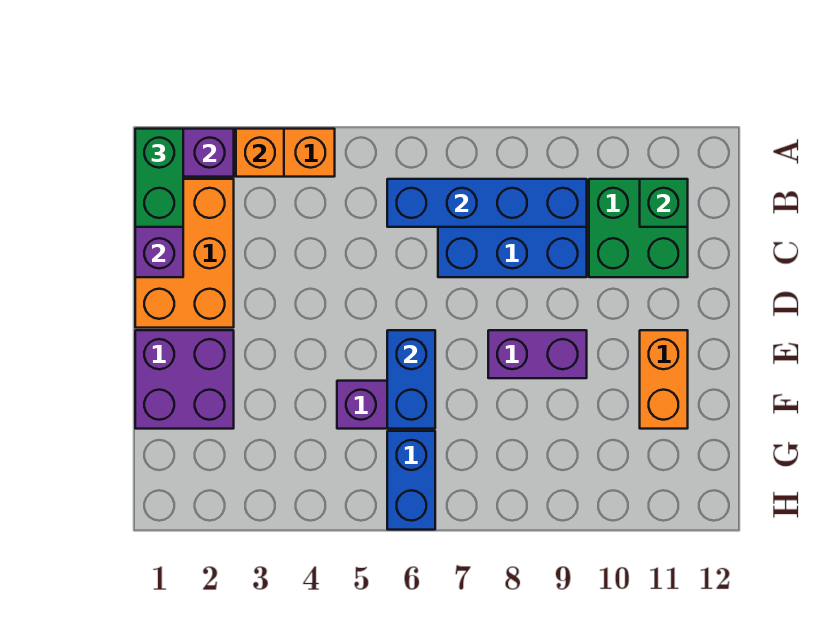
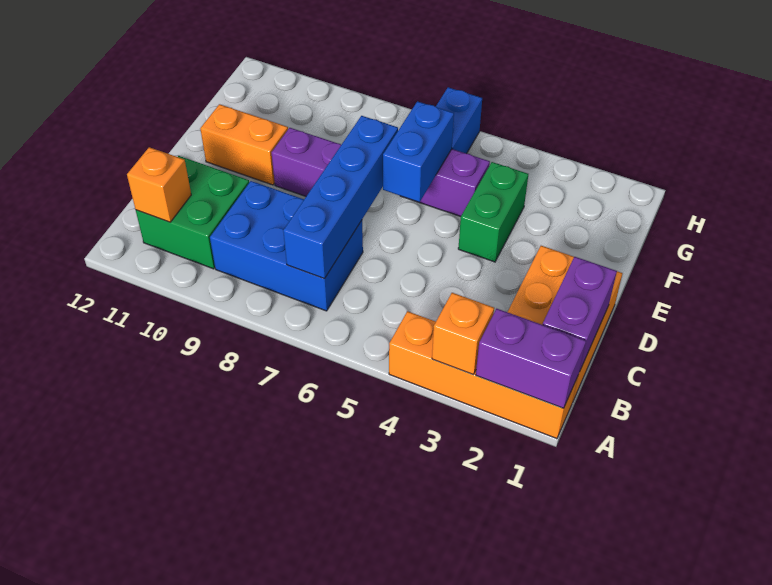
green brick A1:B1 level 3 -> green brick E4:F4 level 1
blue brick B6:B9 level 2 -> blue brick B7:E7 level 2
green brick B11 level 2 -> orange brick B11 level 2
purple brick E1:F2 level 1 -> none
orange brick E11:F11 level 1 -> orange brick E10:E11 level 1

